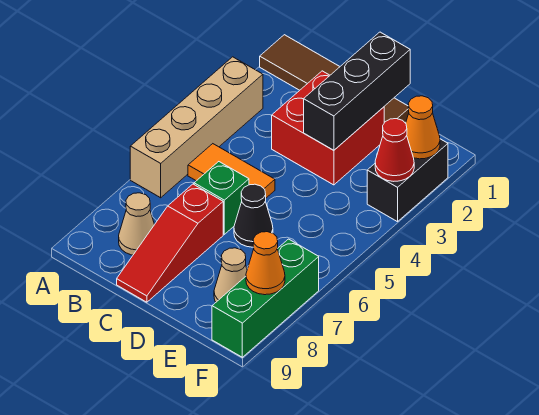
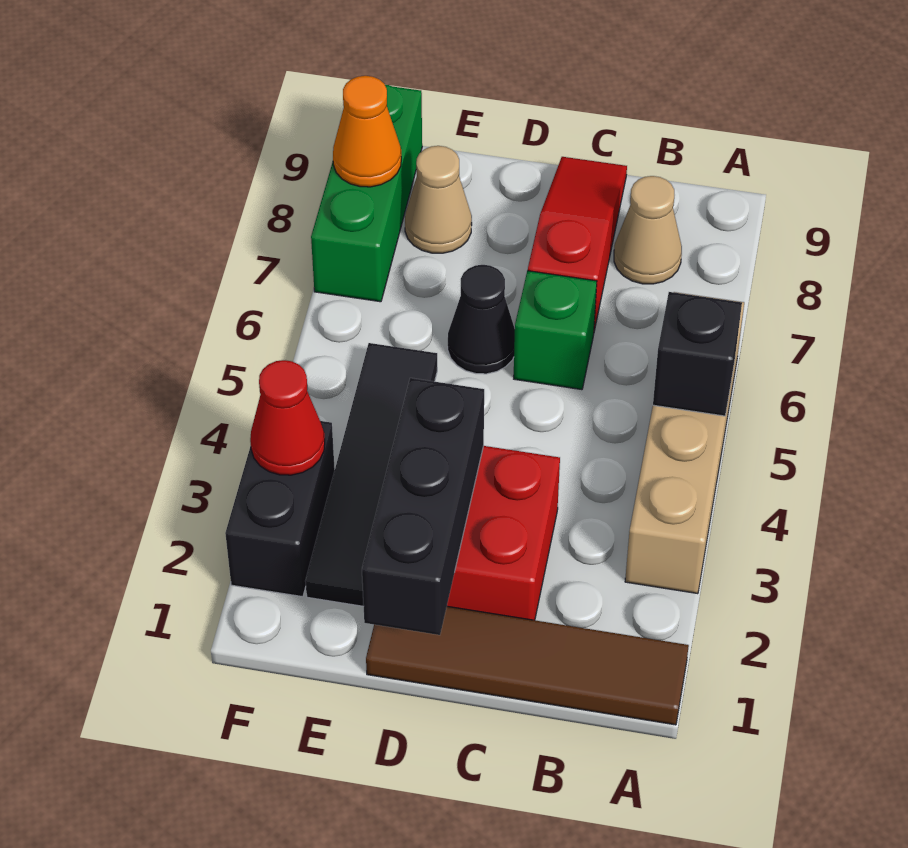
none -> black brick A5 level 2
orange tile B5:C5 level 1 -> none
none -> black tile E2:E5 level 1
orange cone F2 level 2 -> none

